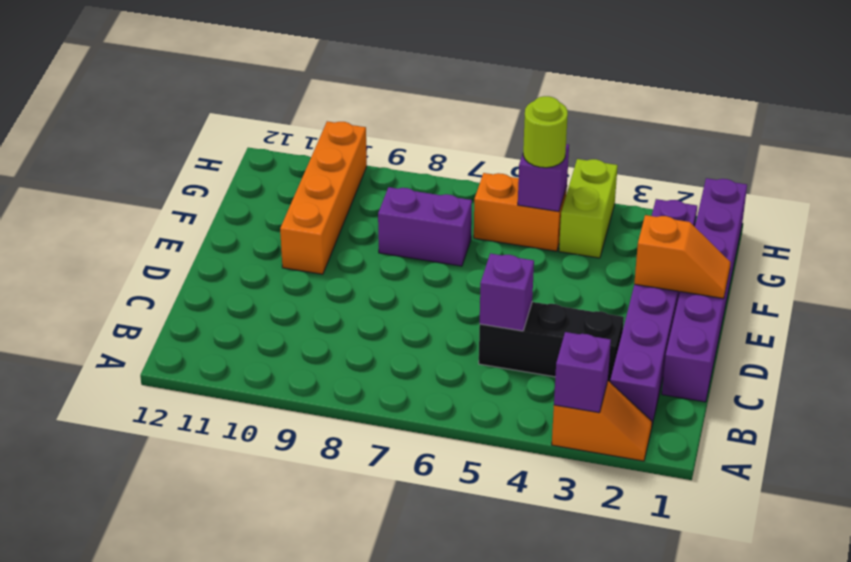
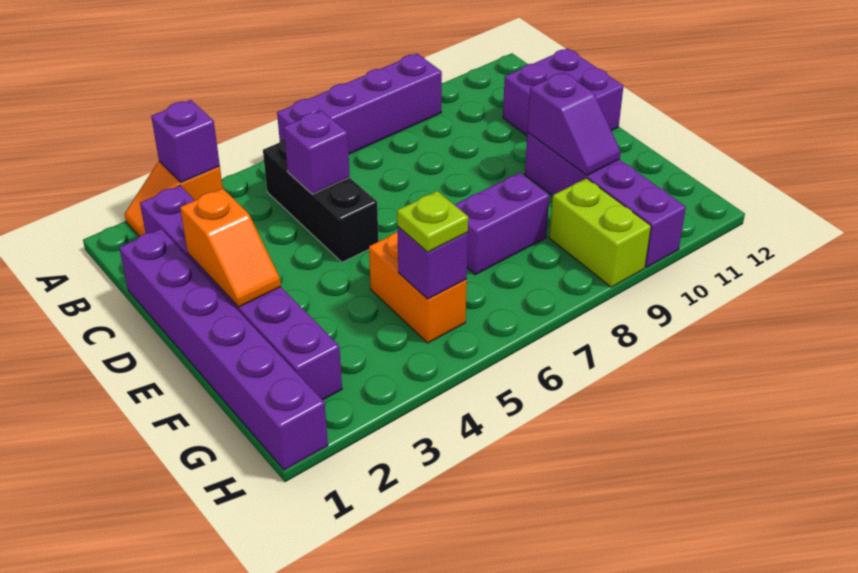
none -> purple brick A6:A9 level 1
black brick C3:C5 level 1 -> black brick B5:D5 level 1
none -> purple brick C11:D12 level 1
orange slope E1:E2 level 2 top 2 -> orange slope D2:E2 level 2 top D
orange brick E10:H10 level 1 -> purple brick E10:H10 level 1
none -> purple slope E10:F10 level 2 top E
lime brick G4:H4 level 1 -> lime brick G9:H9 level 1
orange brick G5:G6 level 1 -> orange brick F5:G5 level 1
lime round brick G5 level 3 -> lime plate G5 level 3

